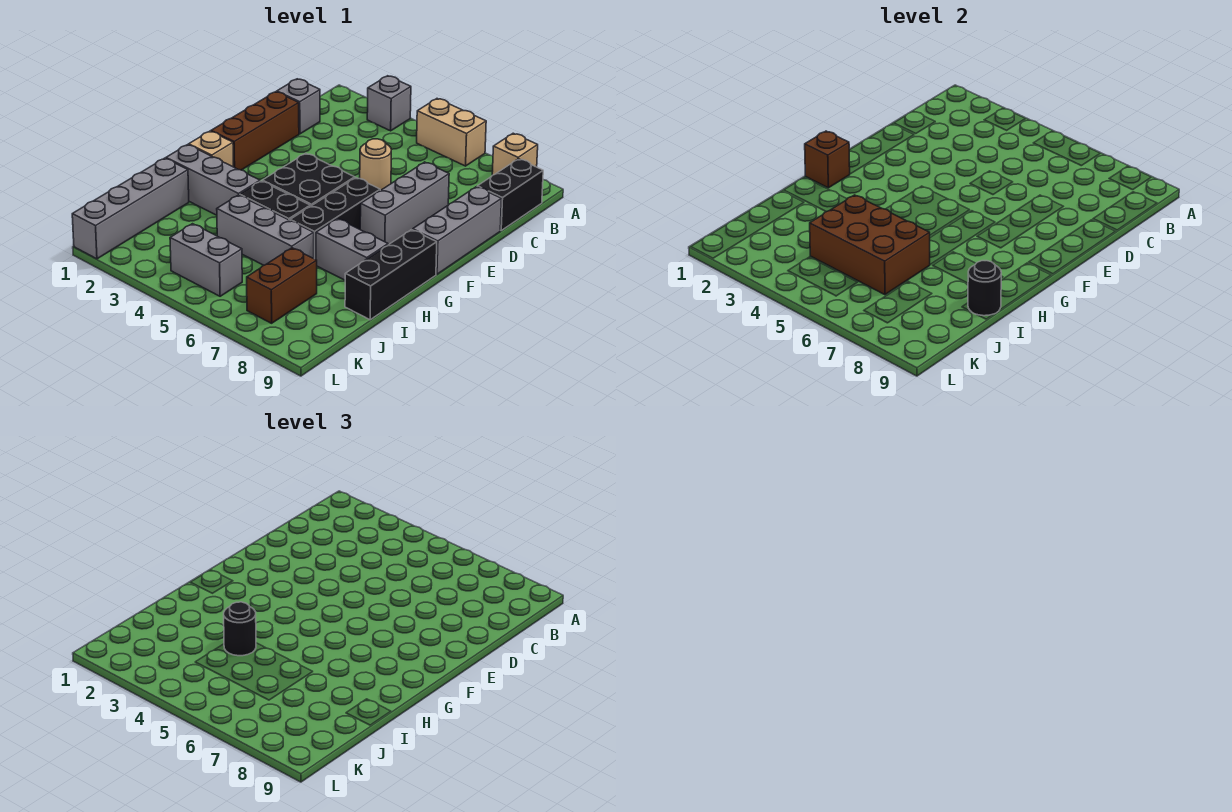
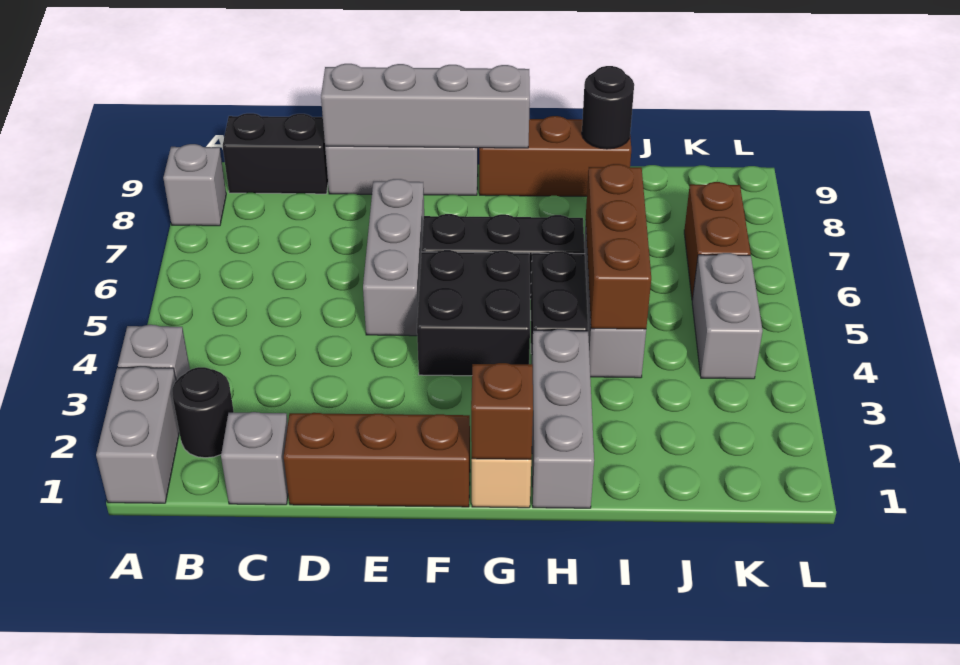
tan brick A5:A6 level 1 -> none
tan brick A8 level 1 -> grey brick A8 level 1
tan round brick D5 level 1 -> none
grey brick D7:F7 level 1 -> grey brick E5:E7 level 1
black brick G9:I9 level 1 -> brown brick G9:I9 level 1
grey brick H7:H8 level 1 -> grey brick A1:A2 level 1
grey brick I1:L1 level 1 -> grey brick D9:G9 level 2
brown brick I4:J6 level 2 -> brown brick I4:I6 level 2
black round brick I4 level 3 -> black round brick B2 level 1
brown brick J7:K7 level 1 -> brown brick K6:K7 level 1

